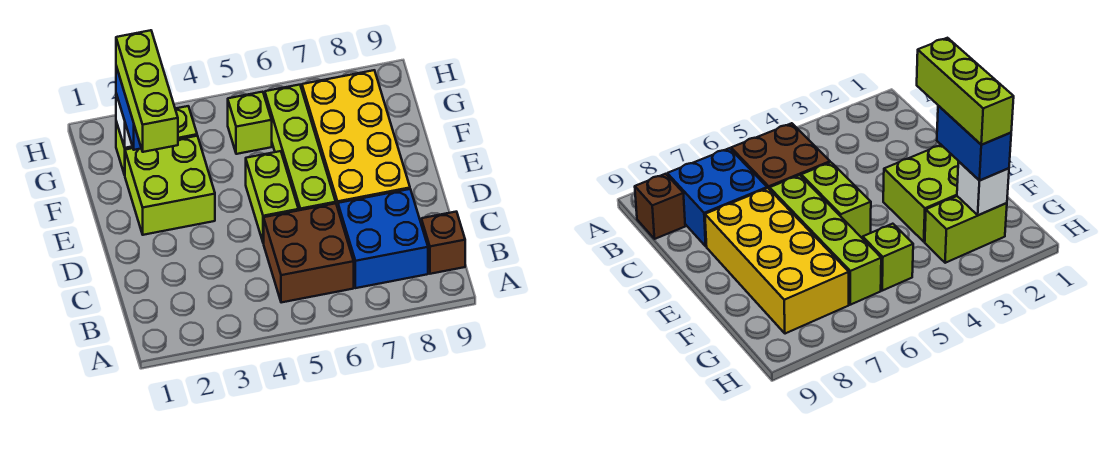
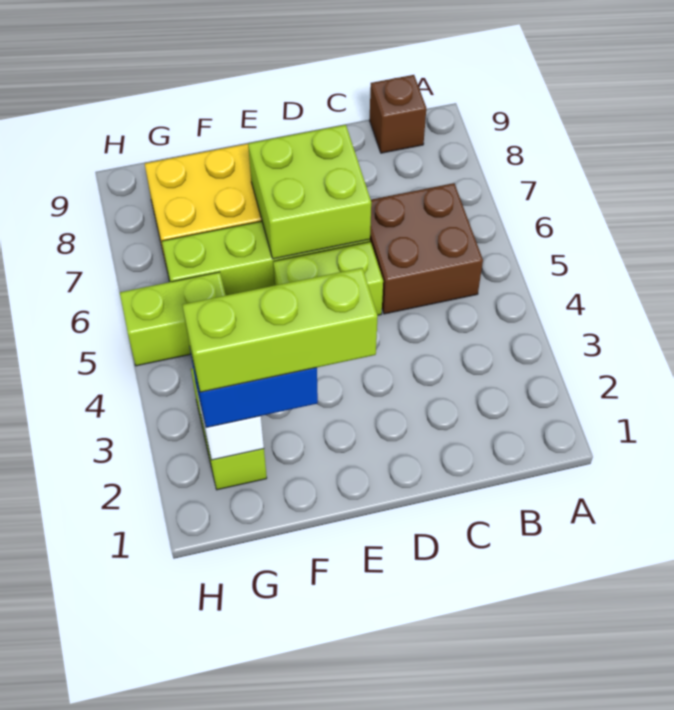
blue brick B7:C8 level 1 -> none
lime brick E2:F3 level 1 -> lime brick D6:E7 level 2
lime brick G5 level 1 -> lime brick G5:H5 level 1

